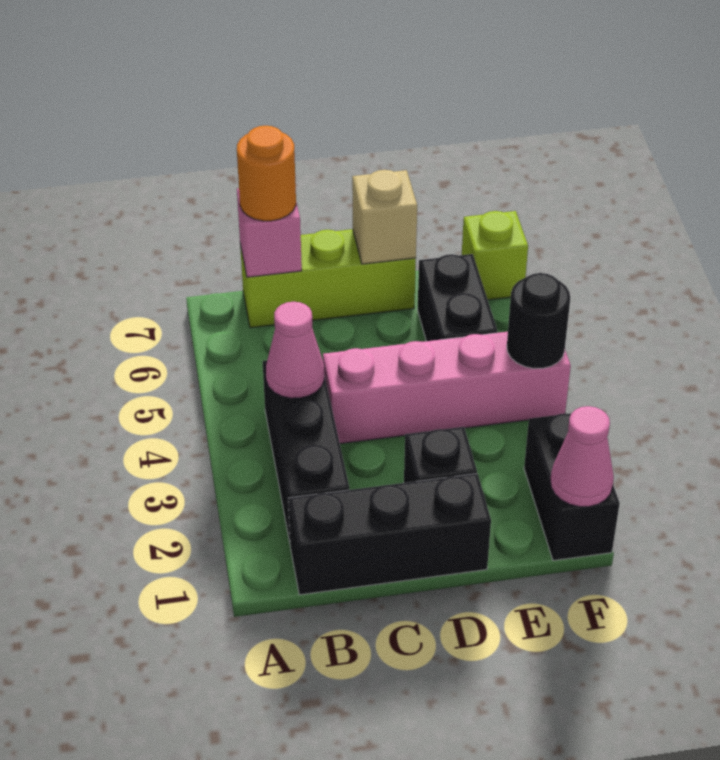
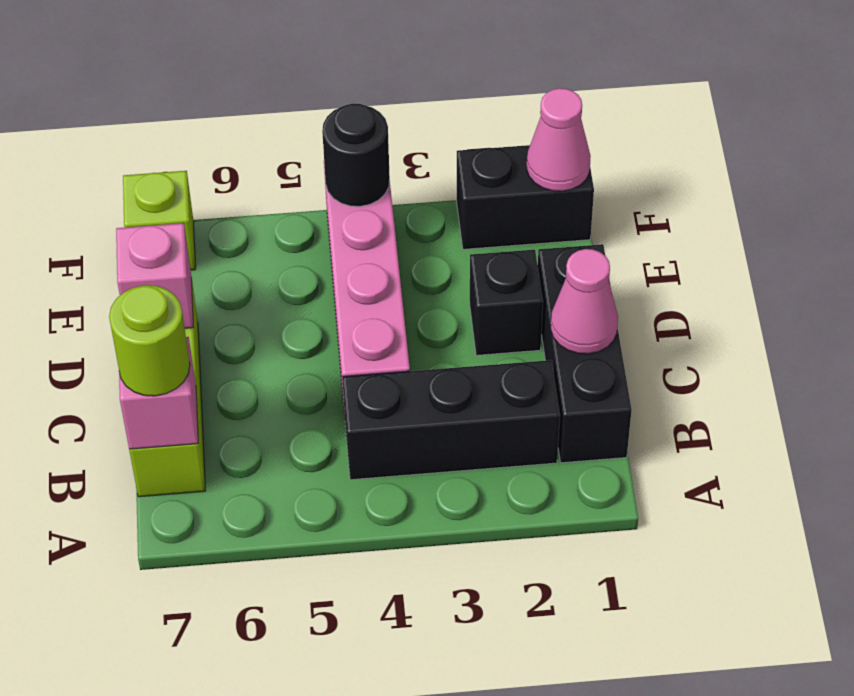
pink cone B4 level 2 -> pink cone C1 level 2
orange round brick B7 level 3 -> lime round brick B7 level 3
tan brick D7 level 2 -> pink brick D7 level 2
black brick E5:E6 level 1 -> none

